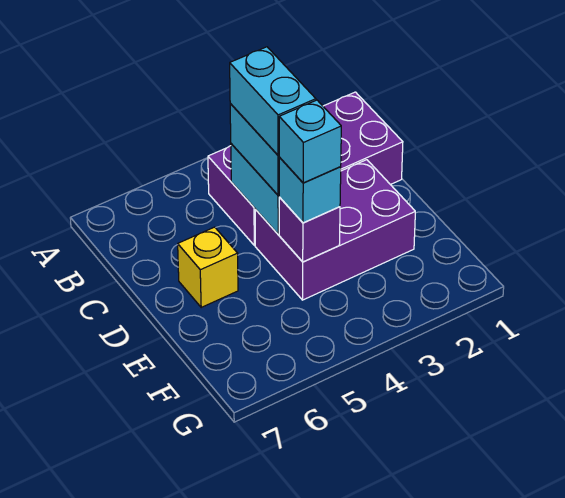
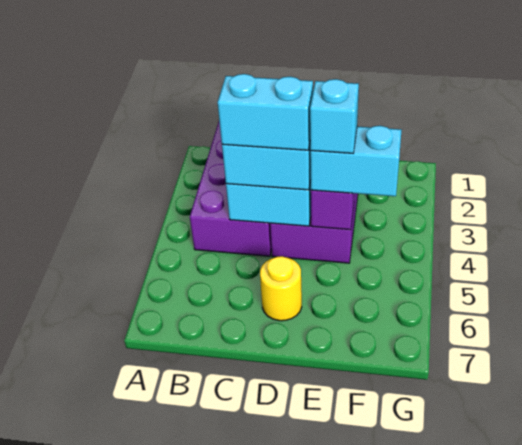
yellow brick D6 level 1 -> yellow round brick D6 level 1
cyan brick E4 level 3 -> cyan brick E4:F4 level 3

